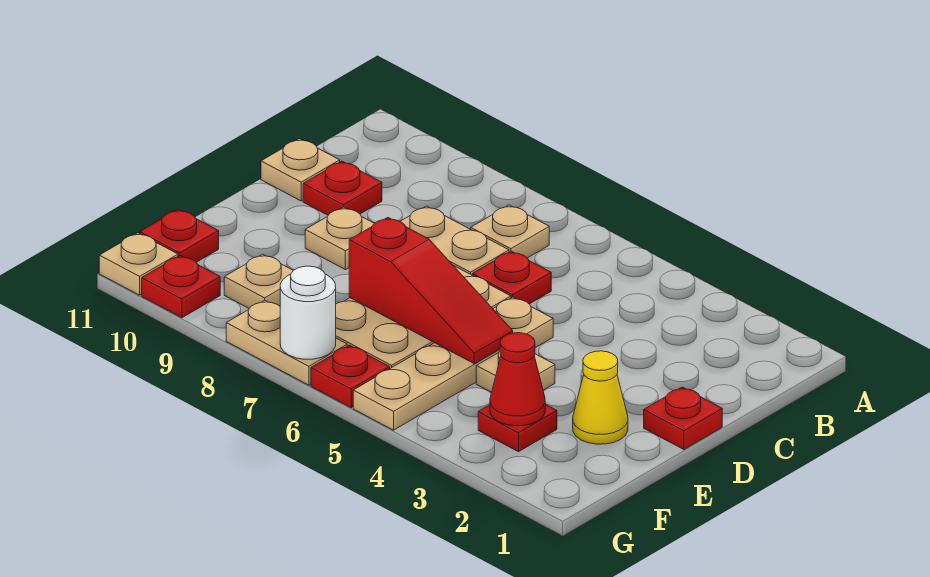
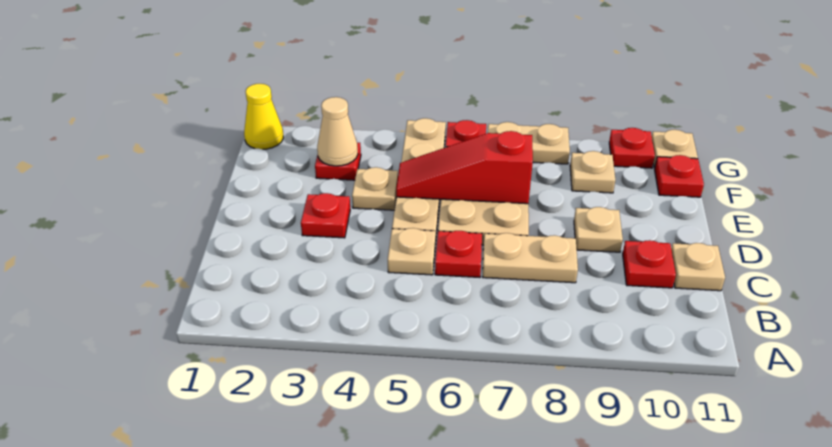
tan plate B7 level 1 -> tan plate C5 level 1
red plate D1 level 1 -> red plate D3 level 1
yellow cone E2 level 1 -> yellow cone G1 level 1
red cone F3 level 2 -> tan cone F3 level 2
white round brick G7 level 2 -> none

